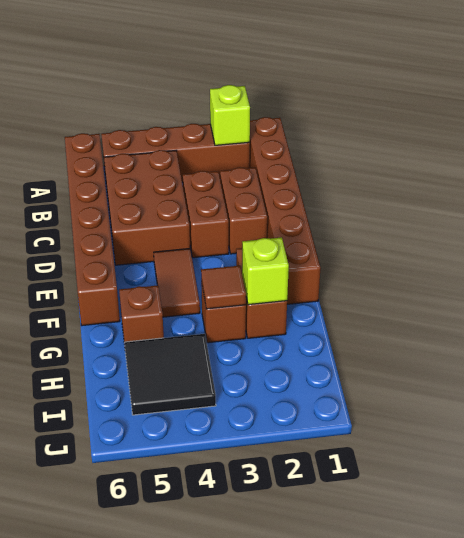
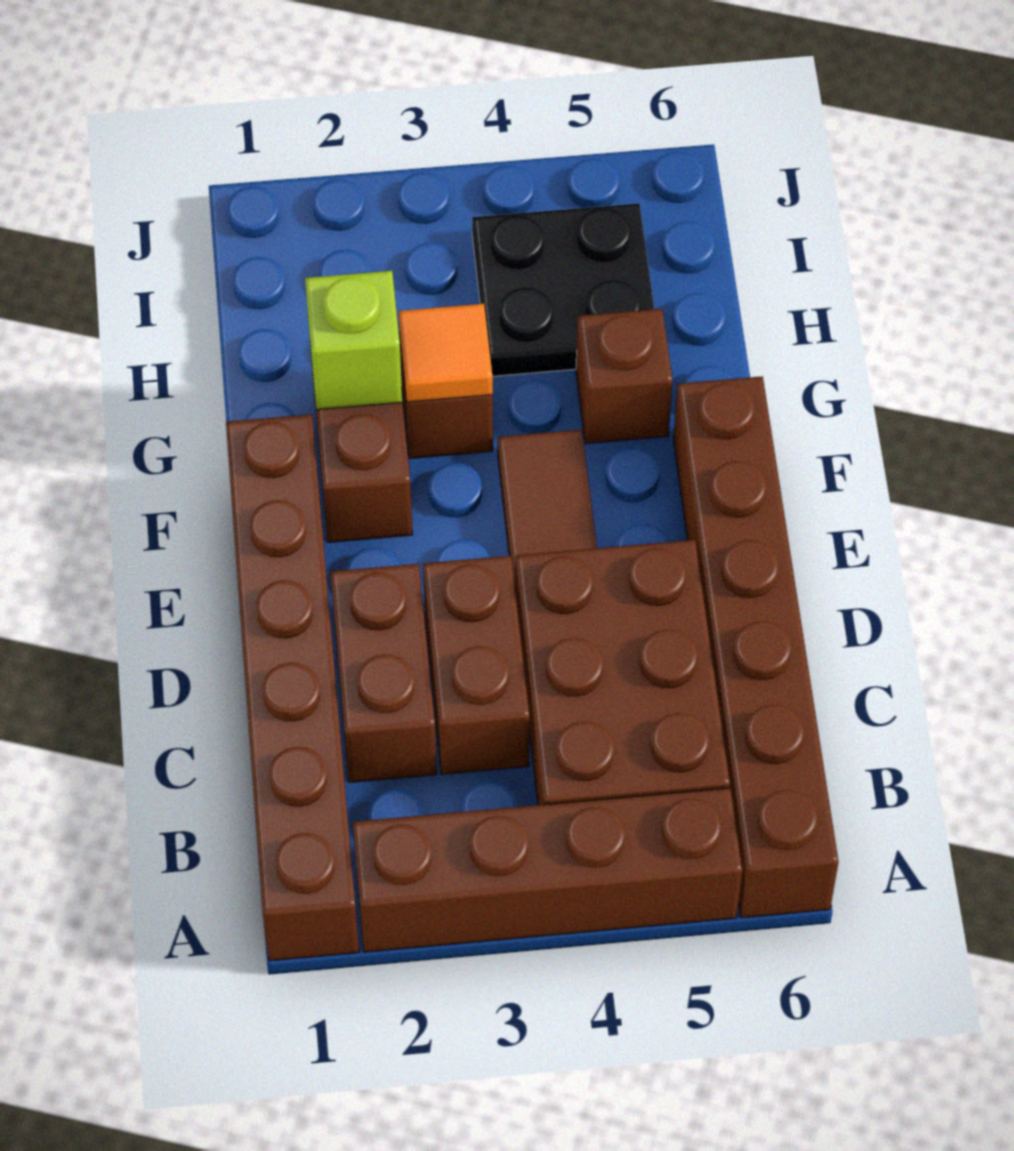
lime brick A2 level 2 -> none
brown tile G3 level 2 -> orange tile G3 level 2
black tile H4:I5 level 1 -> black plate H4:I5 level 1

